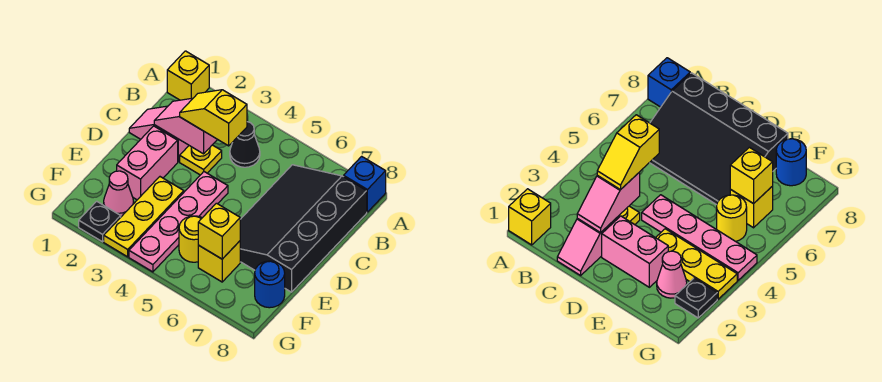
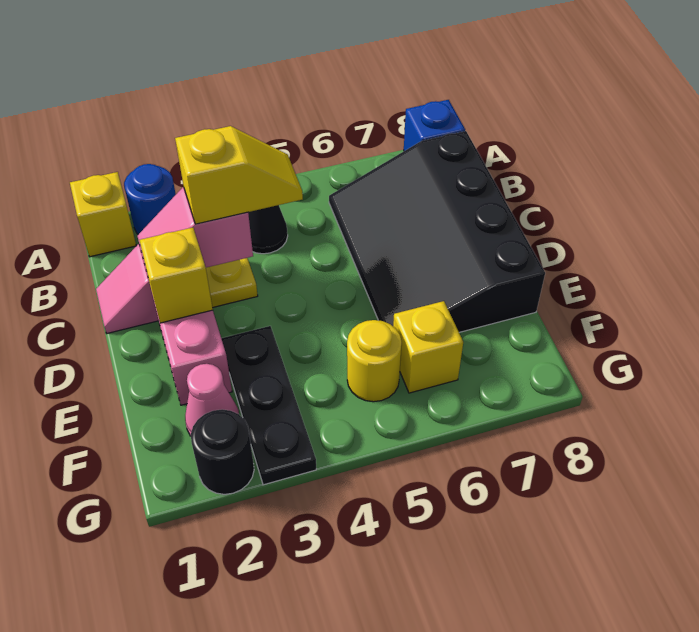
yellow slope C3:C4 level 3 top 4 -> yellow slope C3:C4 level 3 top 3
pink plate D4:G4 level 1 -> none
yellow plate E3:G3 level 1 -> black plate E3:G3 level 1
yellow brick F6 level 2 -> yellow brick D2 level 2
blue round brick F8 level 1 -> blue round brick A2 level 1
black plate G2 level 1 -> black round brick G2 level 1

